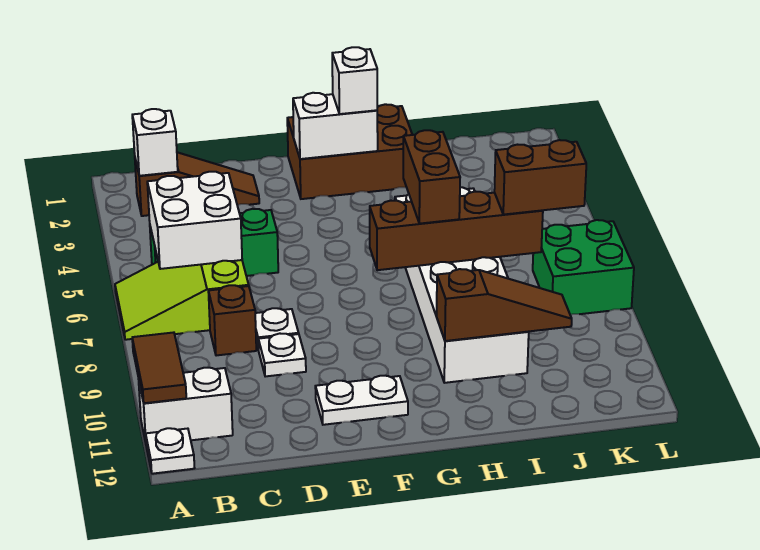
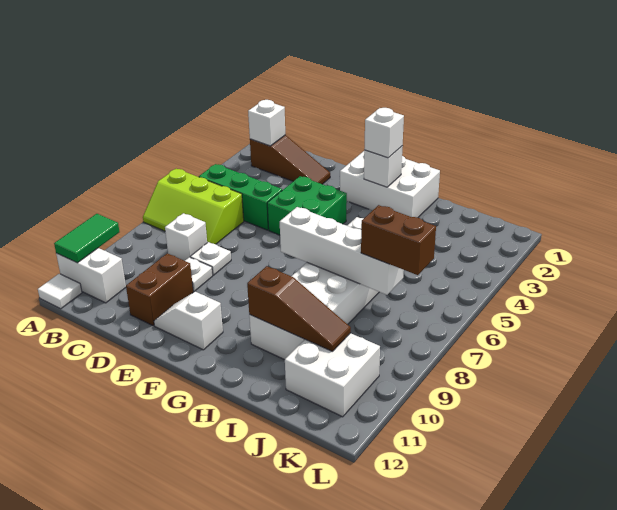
lime slope A6:C7 level 1 top C -> lime slope A6:C7 level 1 top 6
brown tile A10:A11 level 2 -> green tile A10:A11 level 2
white plate A12 level 1 -> white tile A12 level 1
white brick B5:C6 level 2 -> white brick J10:K11 level 1
brown brick C8 level 1 -> white brick C8 level 1
white plate E11:F11 level 1 -> white slope E11:F11 level 1 top F
brown brick F1:H2 level 1 -> white brick F1:H2 level 1
white brick F2:G2 level 2 -> white brick G2 level 2
brown brick G7:J7 level 2 -> white brick G7:J7 level 2
brown brick H6:H7 level 3 -> brown brick D10:D11 level 1
green brick K7:L8 level 1 -> green brick E4:F5 level 1

